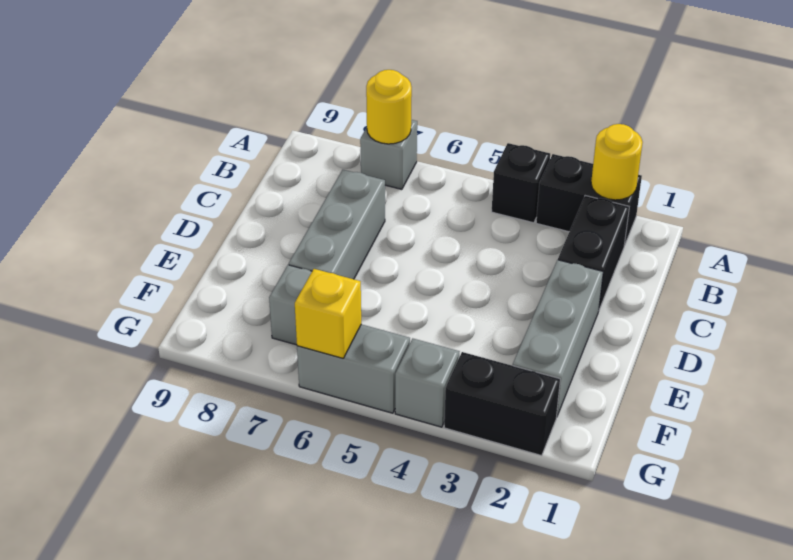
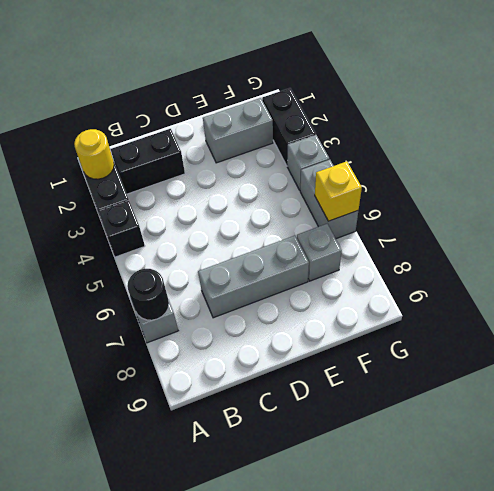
yellow round brick A7 level 2 -> black round brick A7 level 2
grey brick D2:F2 level 1 -> grey brick E2:F2 level 1

